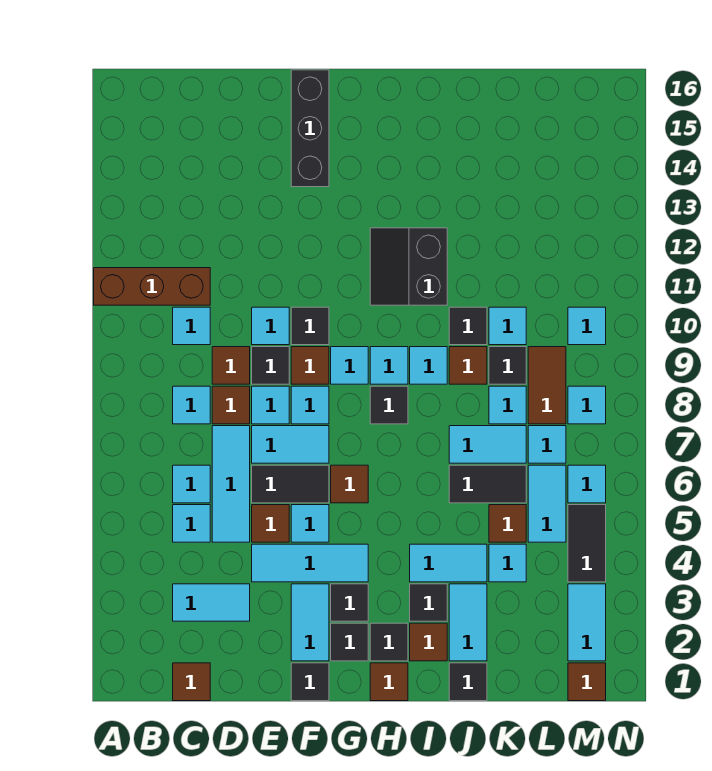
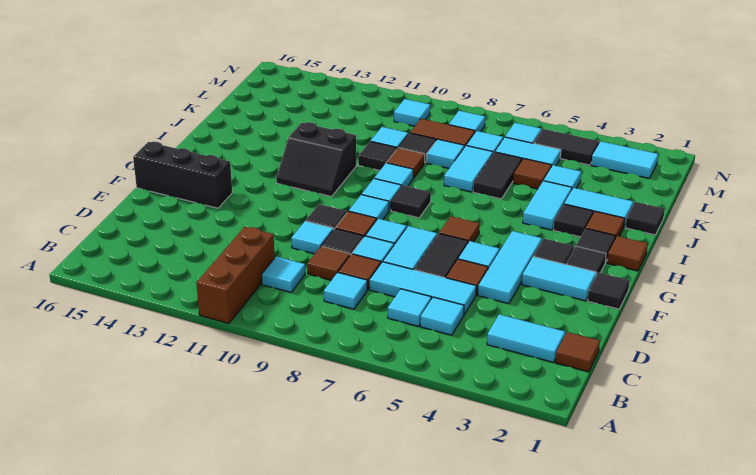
cyan tile C3:D3 level 1 -> cyan tile C2:C3 level 1
brown tile M1 level 1 -> none

